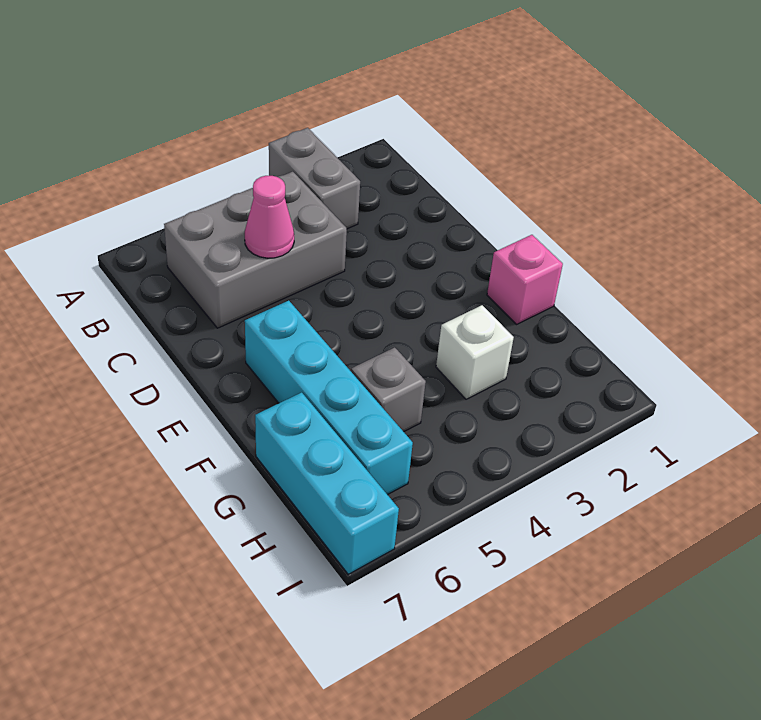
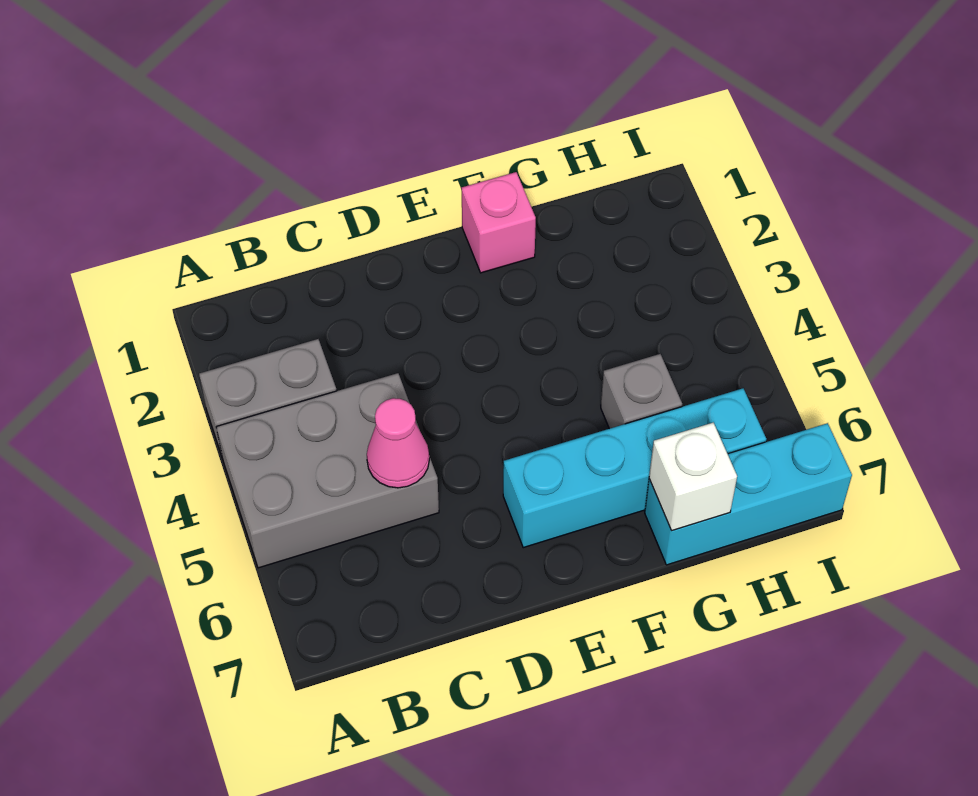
grey brick B4:C6 level 1 -> grey brick A4:C5 level 1
white brick G3 level 1 -> white brick G7 level 2

